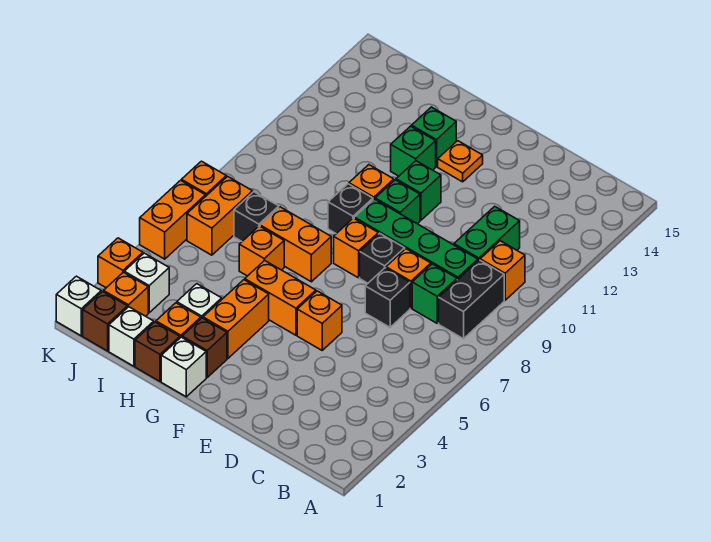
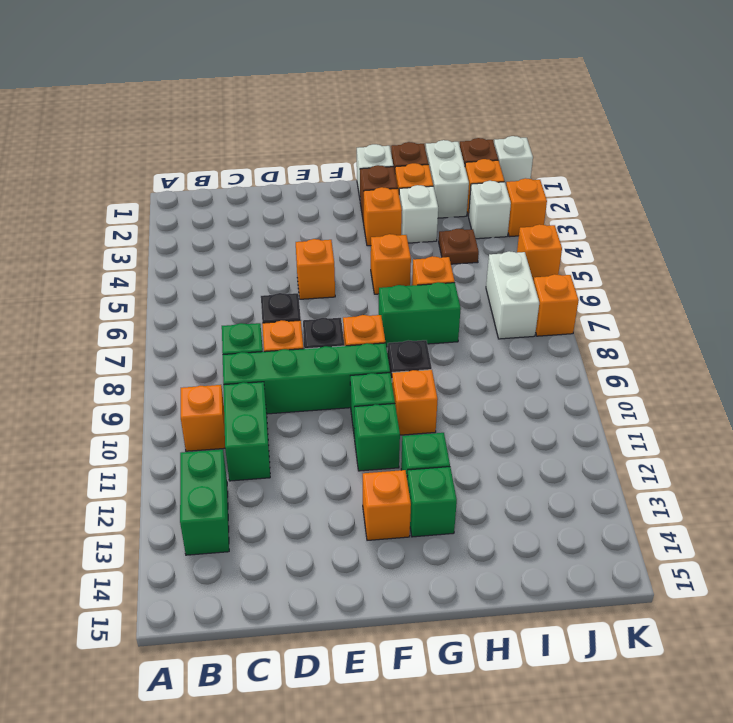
black brick B8:B9 level 1 -> none
none -> green brick B12:B13 level 1
orange brick F5:G5 level 1 -> orange brick G5 level 1
orange plate F13 level 1 -> orange brick F13 level 1
orange brick G3:G4 level 1 -> orange brick G3 level 1
orange brick G7:H7 level 1 -> green brick G7:H7 level 1
white brick I1 level 1 -> white brick I1:I2 level 1
none -> brown plate I4 level 1
black brick I7 level 1 -> none
orange brick J6:J7 level 1 -> white brick J6:J7 level 1
orange brick K5:K6 level 1 -> orange brick K5 level 1

